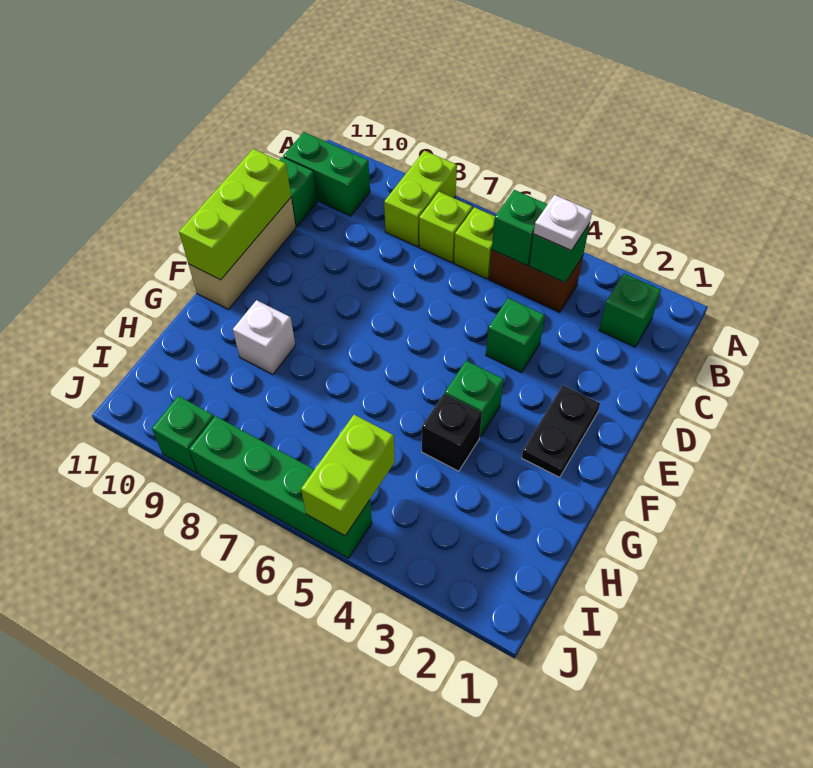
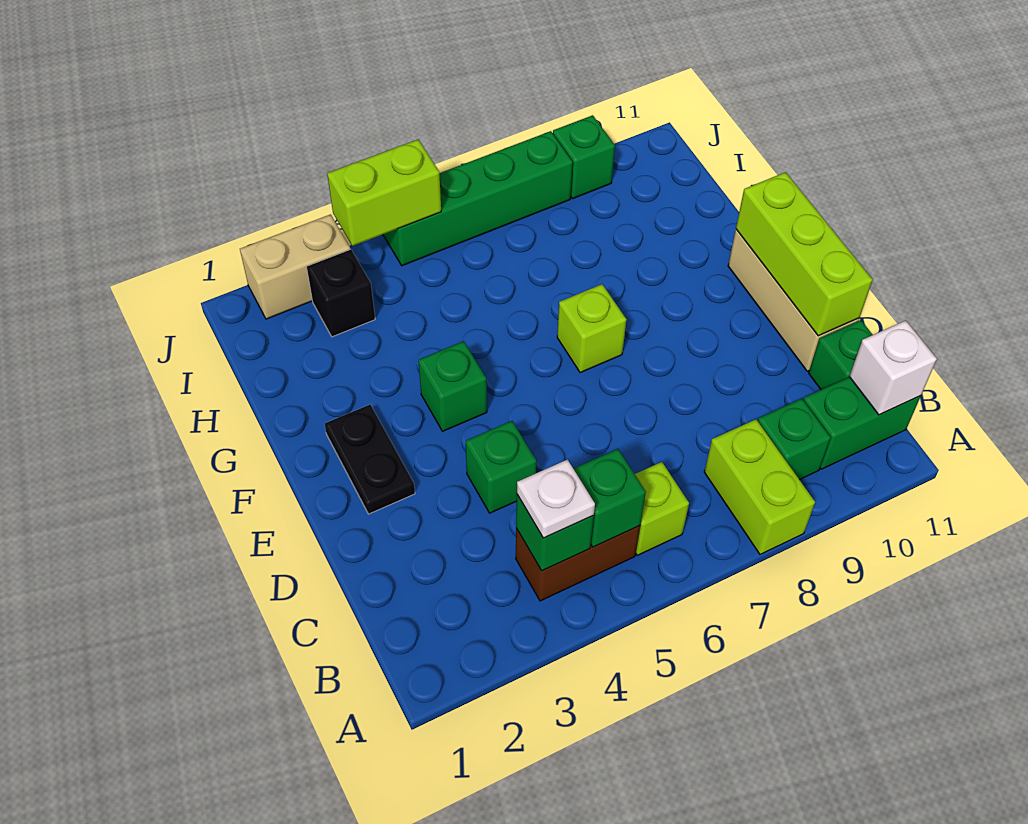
green brick B2 level 1 -> green brick B9 level 1
lime brick B7 level 1 -> lime brick F7 level 1
black brick G4 level 1 -> black brick I3 level 1
white brick G9 level 1 -> white brick B11 level 2
lime brick I5:J5 level 2 -> lime brick J4:J5 level 2
none -> tan brick J2:J3 level 1

